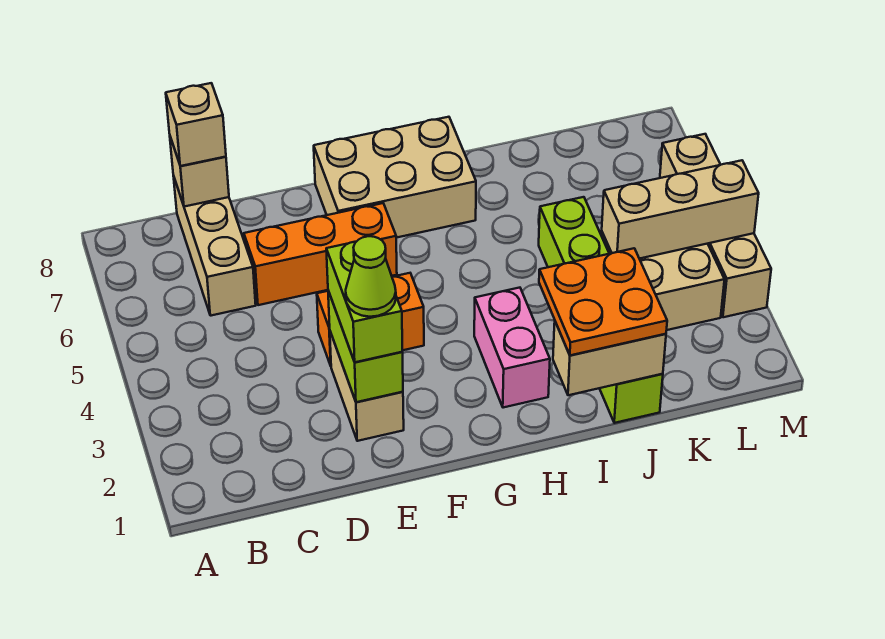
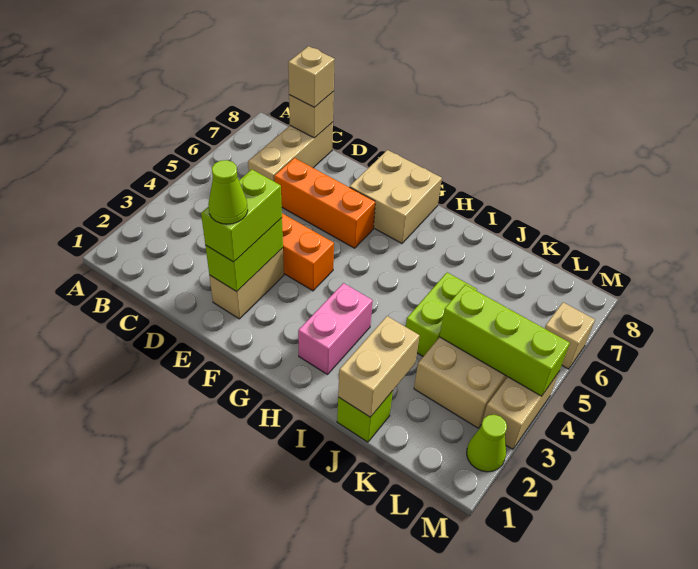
tan brick F7:H8 level 1 -> tan brick F7:G8 level 1
tan brick I1:J1 level 2 -> tan brick J1:J2 level 2
orange plate I1:J2 level 3 -> none
tan brick K4:M4 level 2 -> lime brick K4:M4 level 2
none -> lime cone M2 level 1

